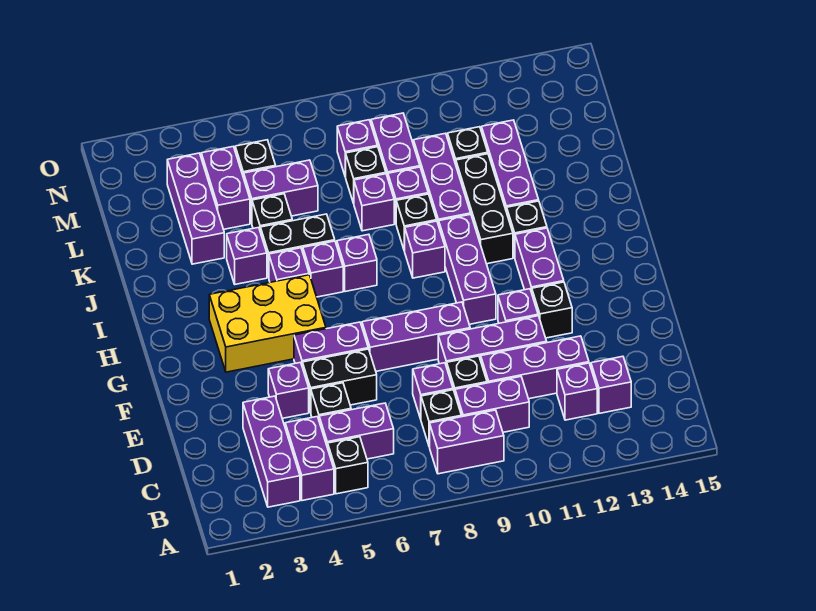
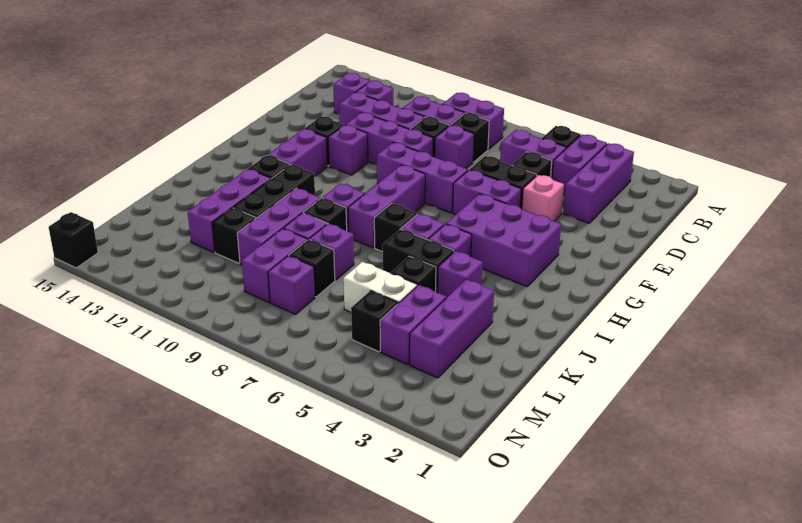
purple brick E4 level 1 -> pink brick E4 level 1
yellow brick G3:H5 level 1 -> purple brick G3:H5 level 1
purple brick G10:I10 level 1 -> purple brick G8:I8 level 1
purple brick I7 level 1 -> black brick I7 level 1
purple brick L5:L6 level 1 -> white brick L5:L6 level 1
none -> black brick O15 level 1

